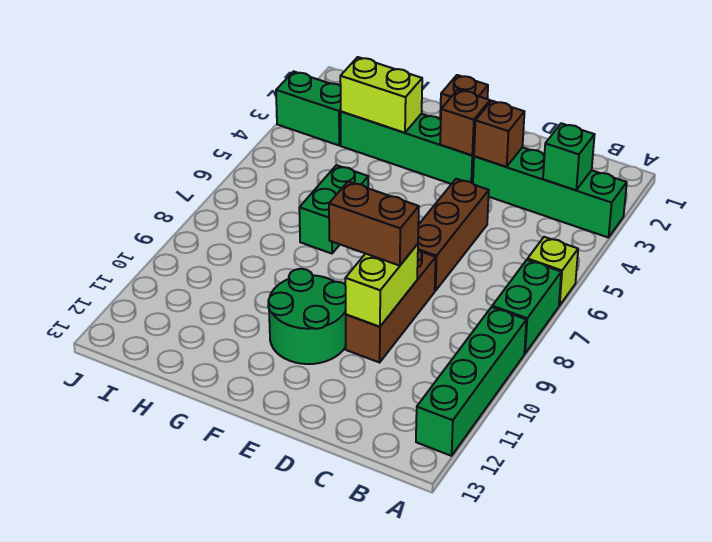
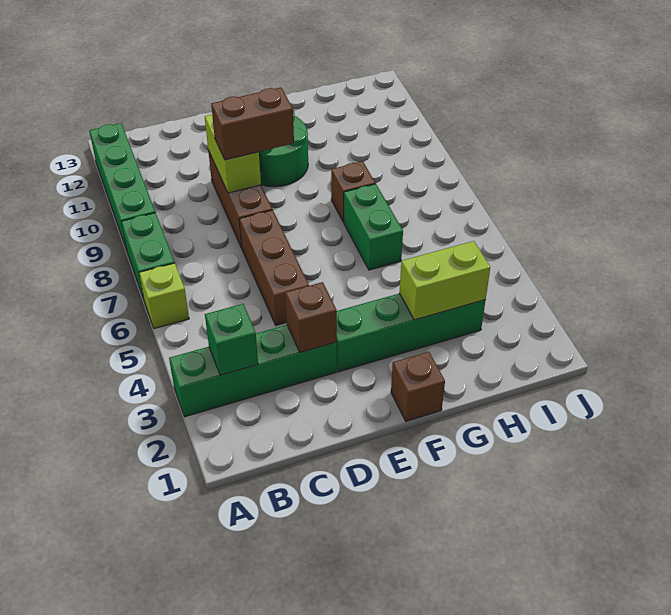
brown brick E3 level 2 -> brown brick G8 level 1
green brick I3:J3 level 1 -> none

